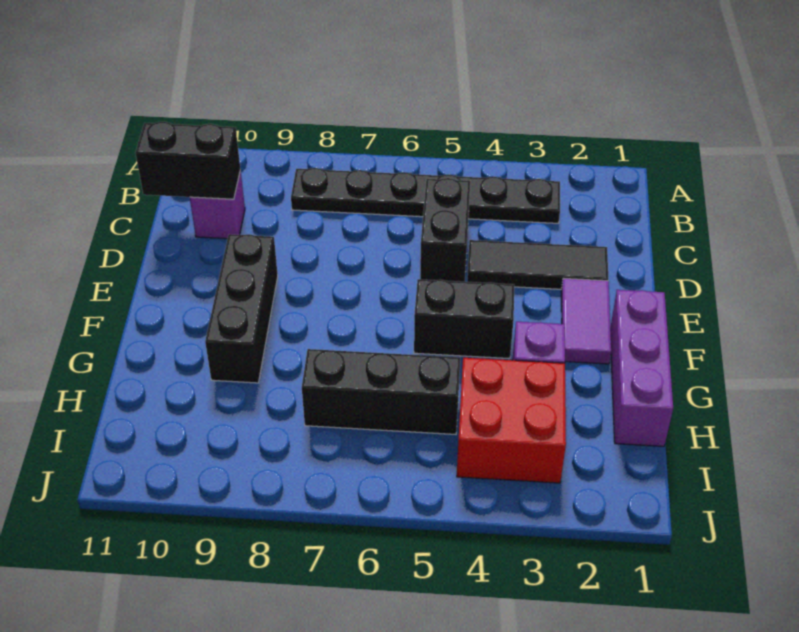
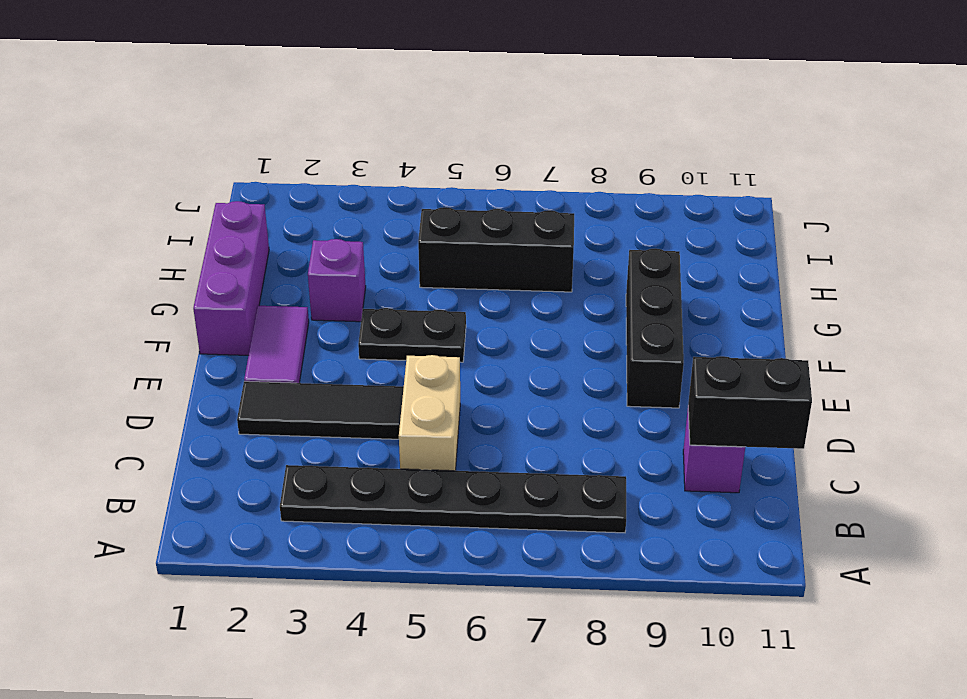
black brick C5:D5 level 1 -> tan brick C5:D5 level 1
black brick F4:F5 level 1 -> black plate F4:F5 level 1
red brick H3:I4 level 1 -> none

